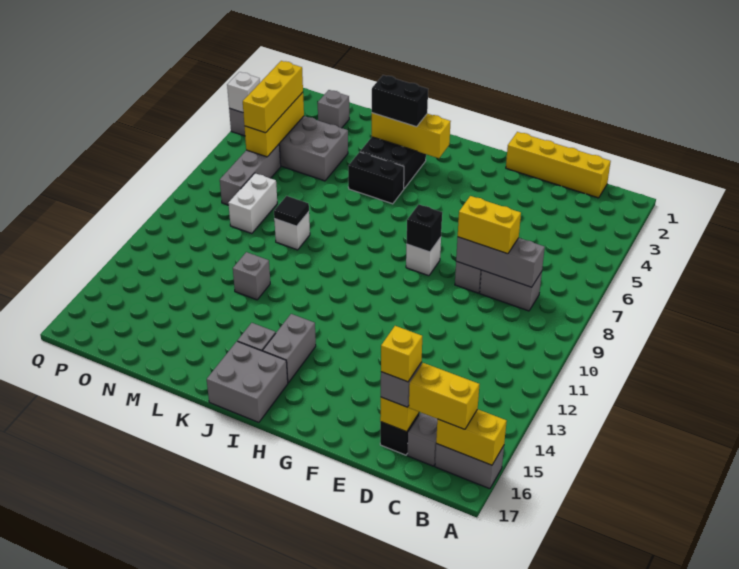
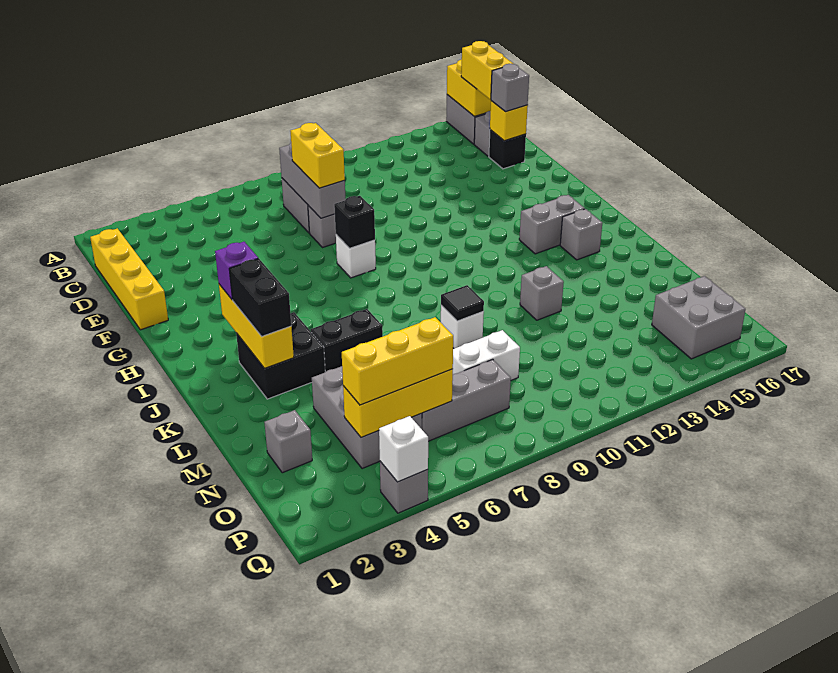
yellow brick D16 level 4 -> none
none -> purple brick I3 level 3
grey brick I16:J17 level 1 -> grey brick O15:P16 level 1
black brick J5:K5 level 1 -> black brick K5:K6 level 1

